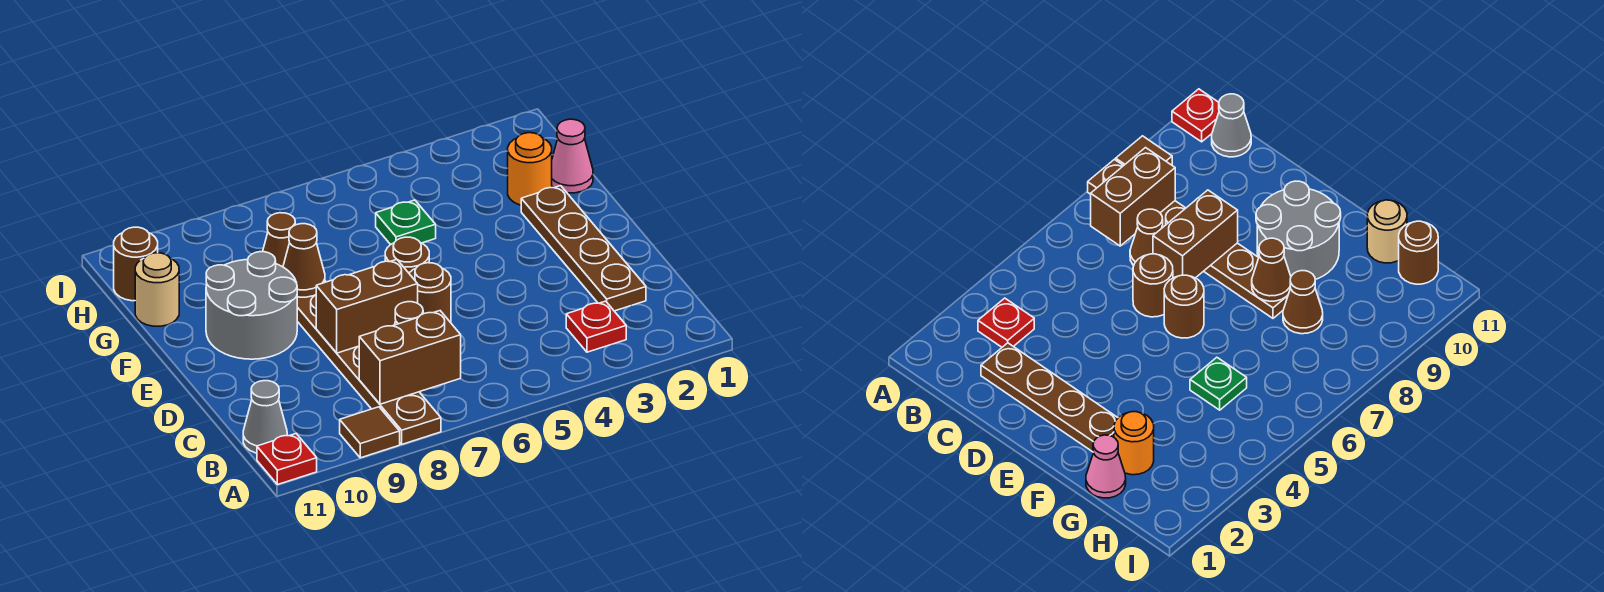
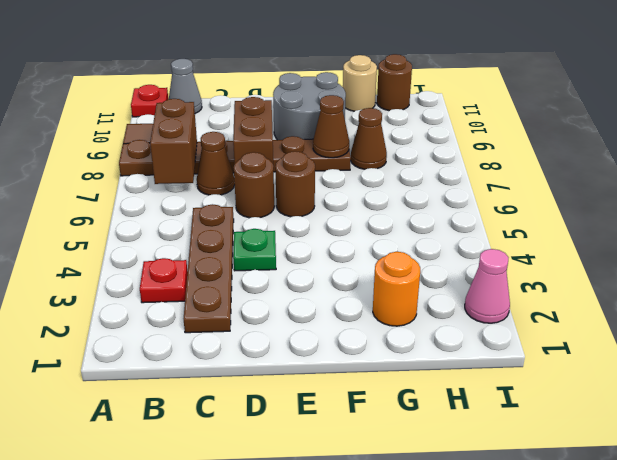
brown plate C2:F2 level 1 -> brown plate C2:C5 level 1
pink cone G1 level 1 -> pink cone I2 level 1
green plate G5 level 1 -> green plate D4 level 1

